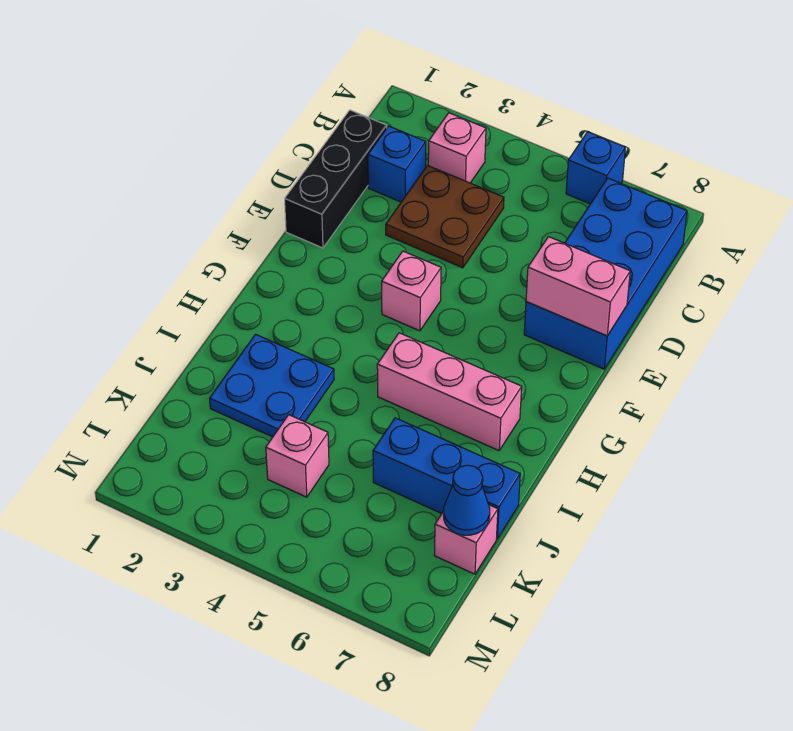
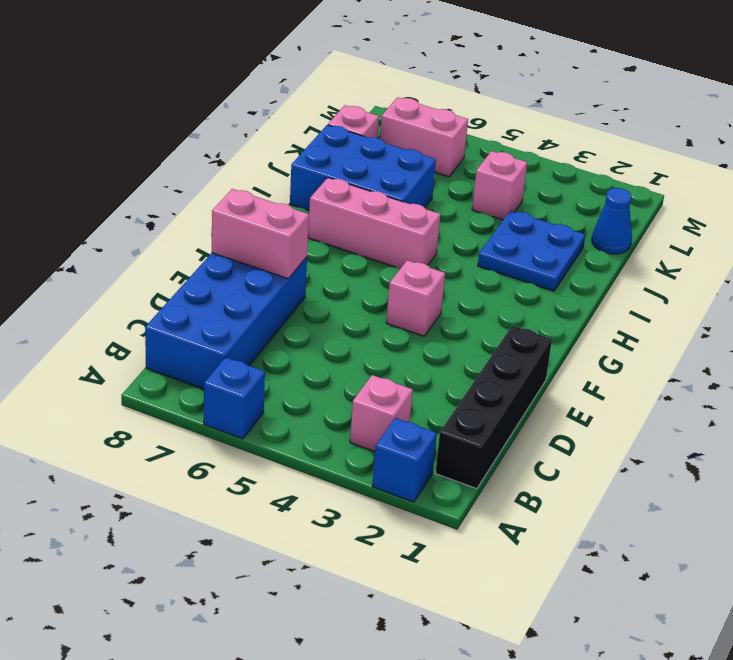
black brick C1:E1 level 1 -> black brick B1:E1 level 1
blue brick C2 level 1 -> blue brick A2 level 1
brown plate C3:D4 level 1 -> none
blue brick J6:J8 level 1 -> blue brick I6:J8 level 1
blue cone K8 level 2 -> blue cone K1 level 1
none -> pink brick L6:L7 level 1

